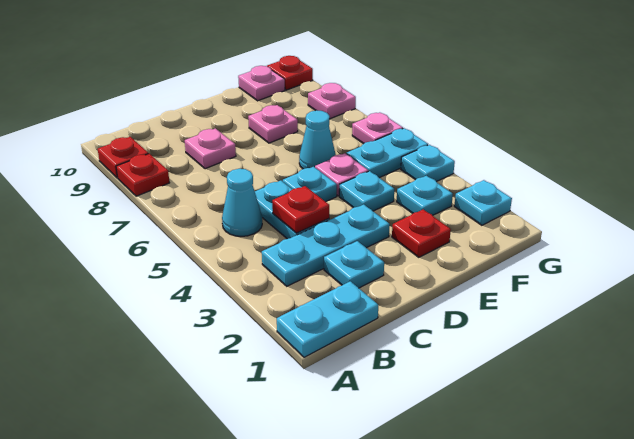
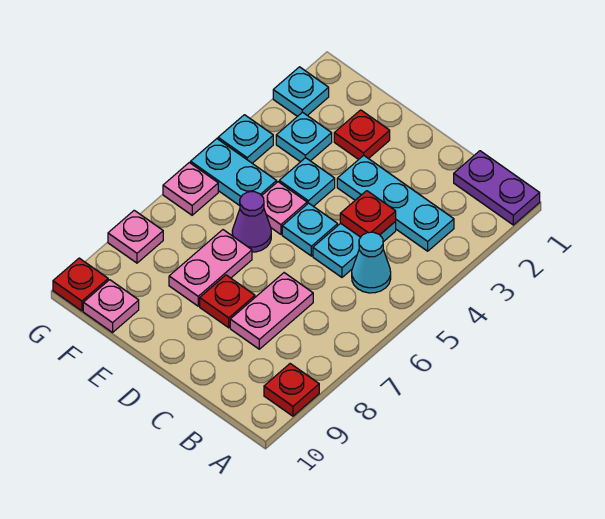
cyan plate A1:B1 level 1 -> purple plate A1:B1 level 1
red plate A8 level 1 -> red plate D8 level 1
cyan plate C2 level 1 -> none
pink plate C8 level 1 -> pink plate C7:C8 level 1
cyan cone E6 level 1 -> purple cone E6 level 1
pink plate E8 level 1 -> pink plate E7:E8 level 1

